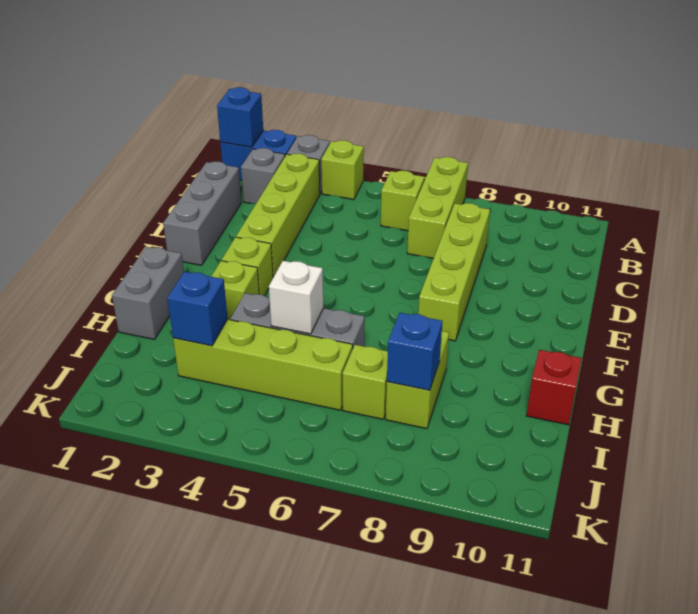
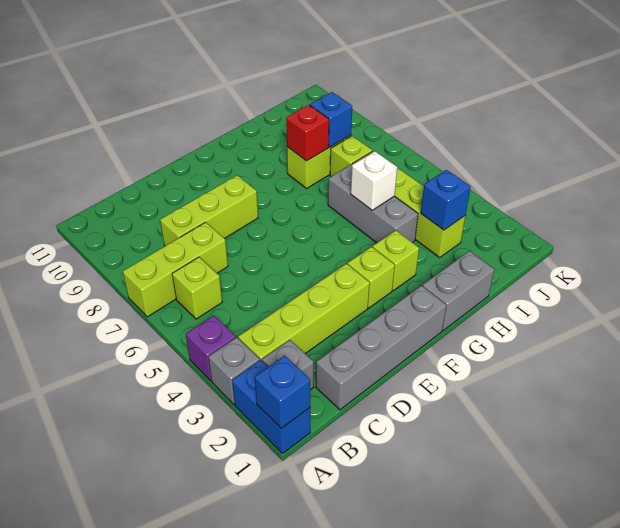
lime brick A4 level 1 -> purple brick A4 level 1
grey brick C1:E1 level 1 -> grey brick C1:F1 level 1
lime brick C8:F8 level 1 -> lime brick C8:E8 level 1
red brick H11 level 1 -> red brick H8 level 2

